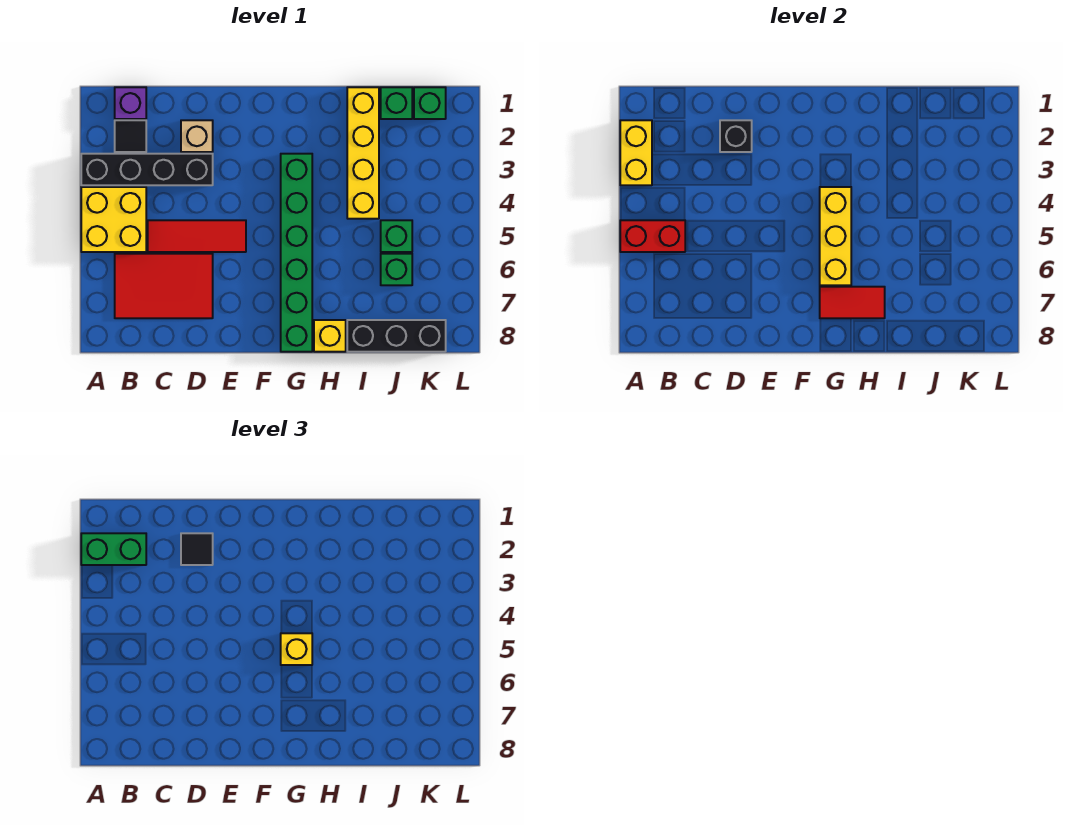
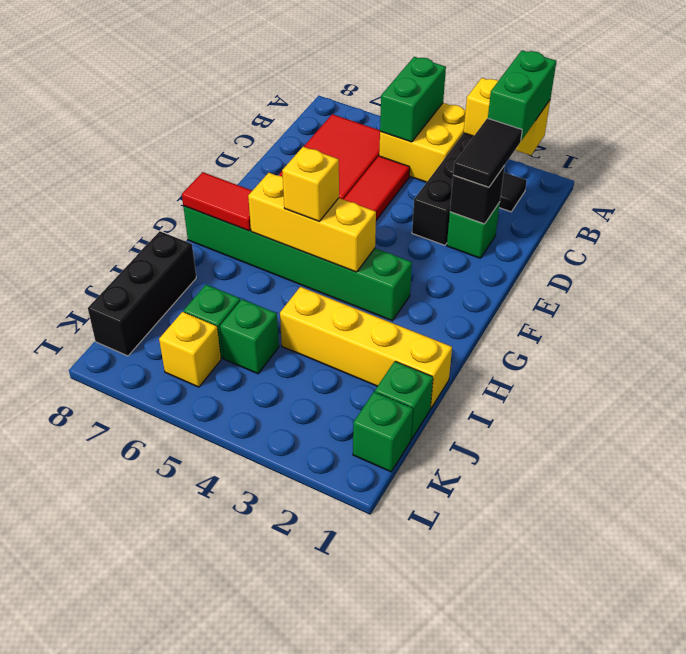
red brick A5:B5 level 2 -> green brick A5:B5 level 2
purple brick B1 level 1 -> none
tan brick D2 level 1 -> green brick D2 level 1
black tile D2 level 3 -> black tile C2:D2 level 3
red tile G7:H7 level 2 -> red tile G7:G8 level 2
yellow brick H8 level 1 -> yellow brick K6 level 1

